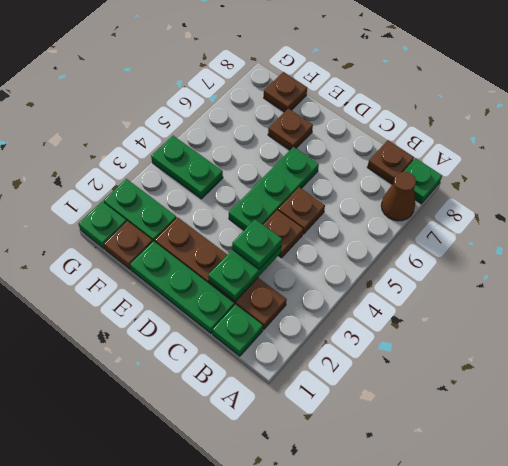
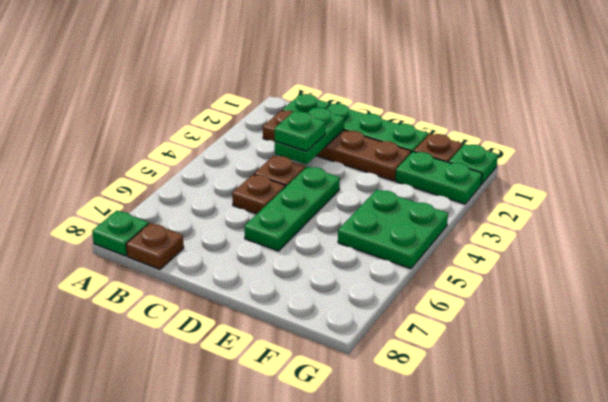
brown cone A7 level 1 -> none
brown plate E7 level 1 -> none
green plate F4:G4 level 1 -> green plate F4:G5 level 1
brown plate F8 level 1 -> none

